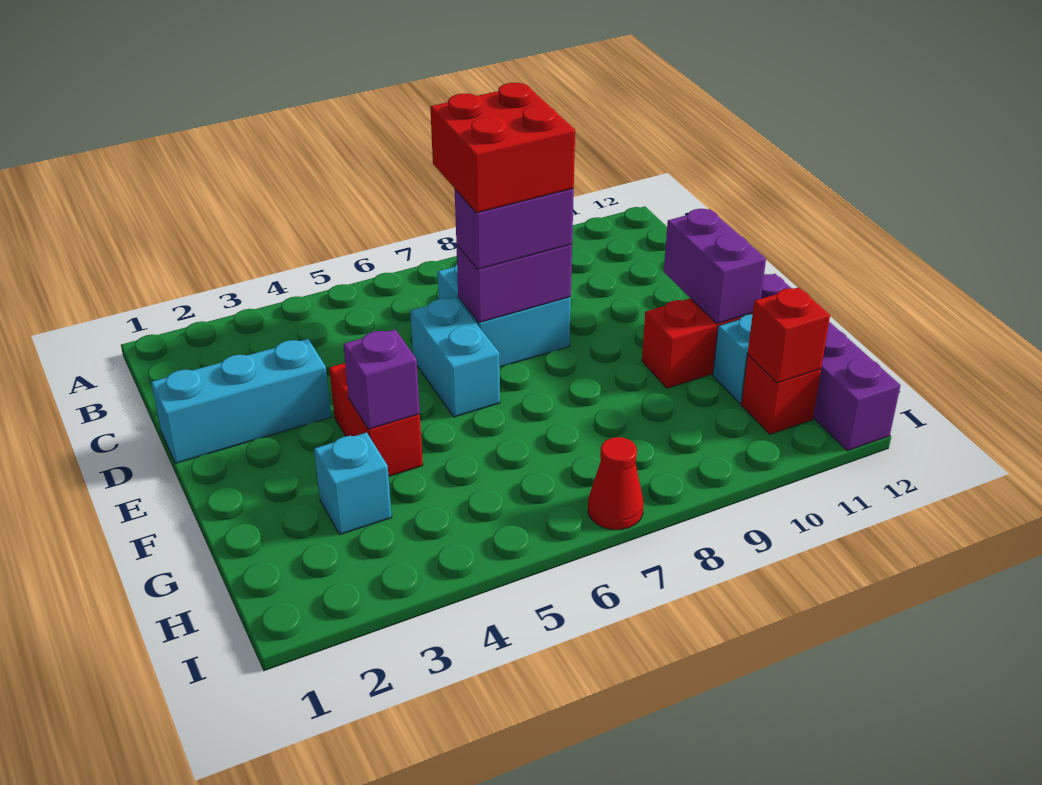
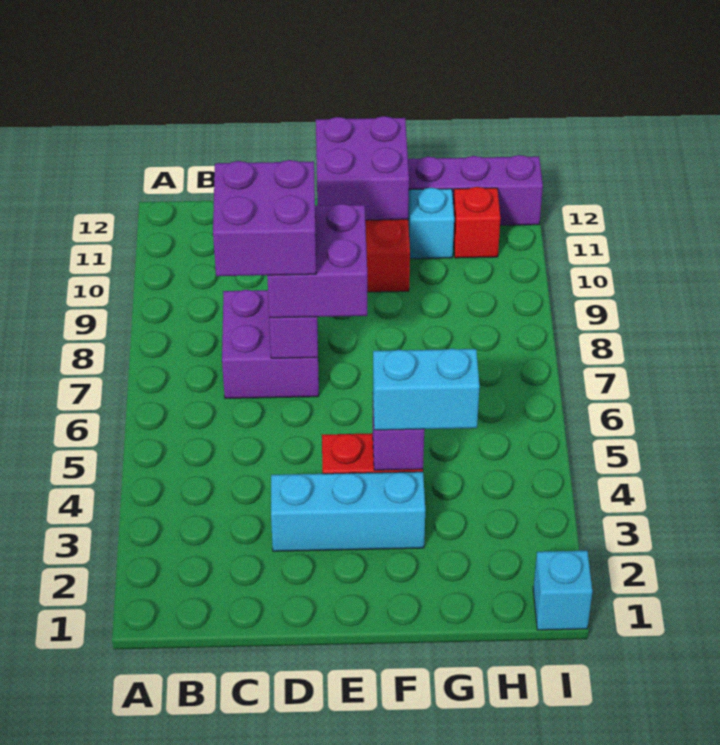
cyan brick C7:D8 level 1 -> purple brick C7:D8 level 1
red brick C7:D8 level 4 -> purple brick C7:D8 level 4
cyan brick D1:D3 level 1 -> cyan brick D3:F3 level 1
cyan brick D6:E6 level 1 -> cyan brick F4:G4 level 3
purple brick D7:D8 level 3 -> purple brick D7:E8 level 3
purple brick E11:F11 level 2 -> purple brick E11:F12 level 2
cyan brick G3 level 1 -> cyan brick I1 level 1
red brick H11 level 2 -> none
red cone I7 level 1 -> none

